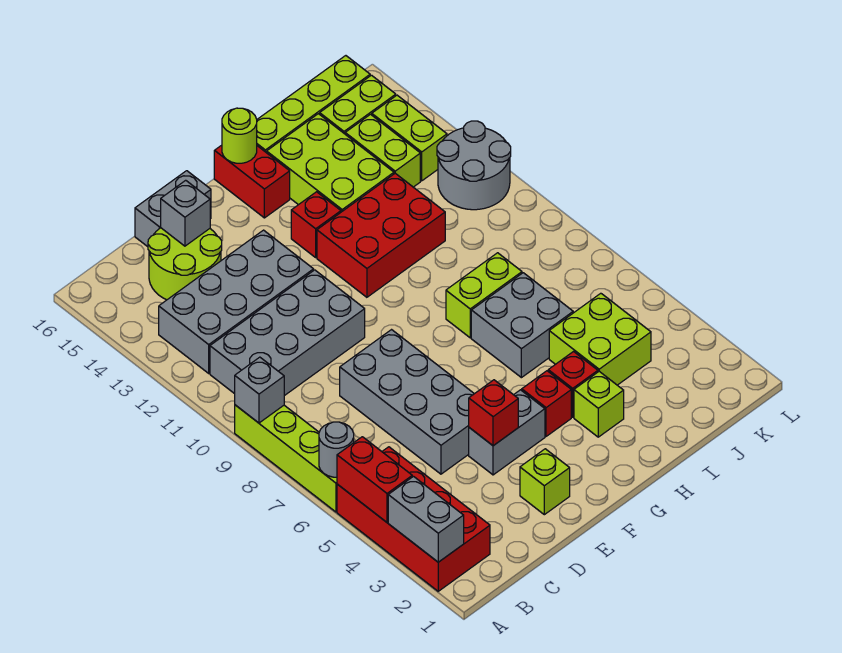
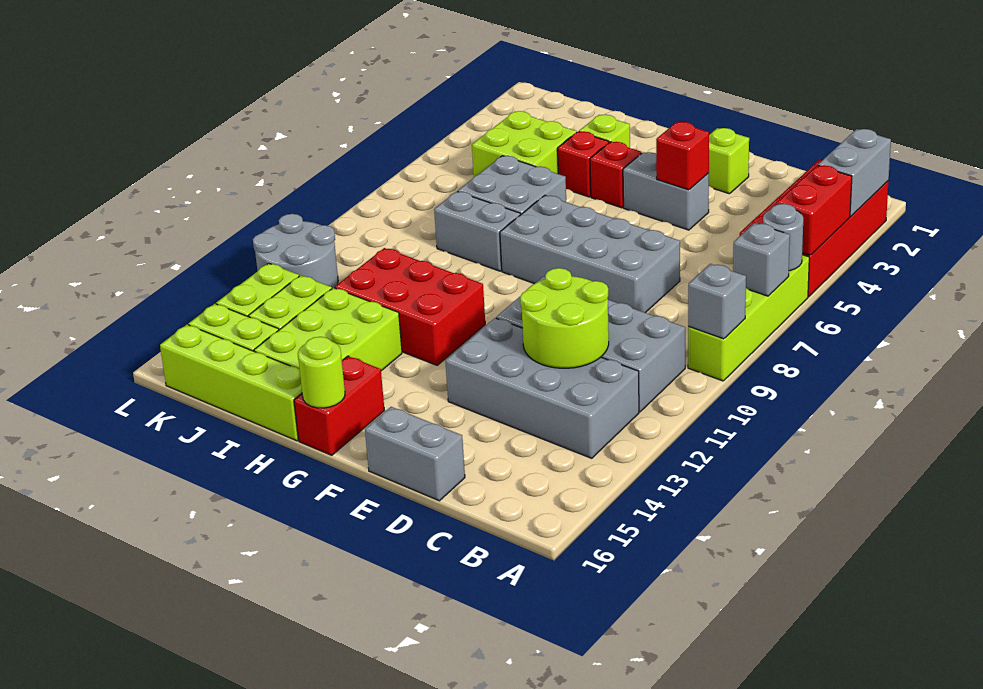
lime round brick C14:D15 level 1 -> lime round brick C11:D12 level 2
grey brick D5:E8 level 1 -> grey brick D7:G8 level 1
grey brick D15 level 2 -> grey brick A7 level 2
red brick G13 level 1 -> none
lime brick H8:I8 level 1 -> grey brick H8:I8 level 1

